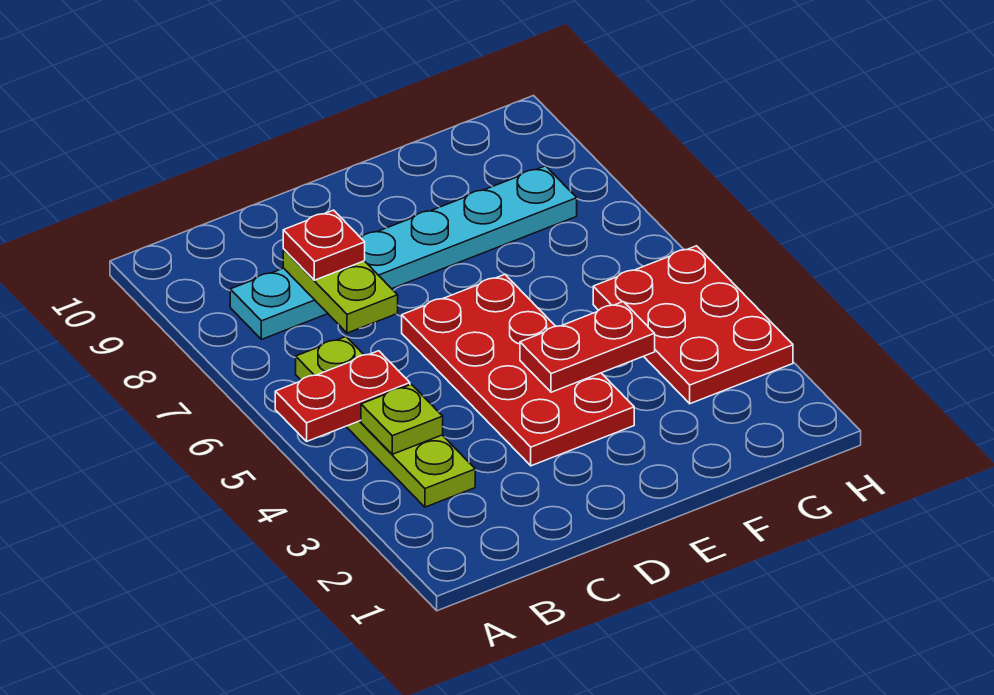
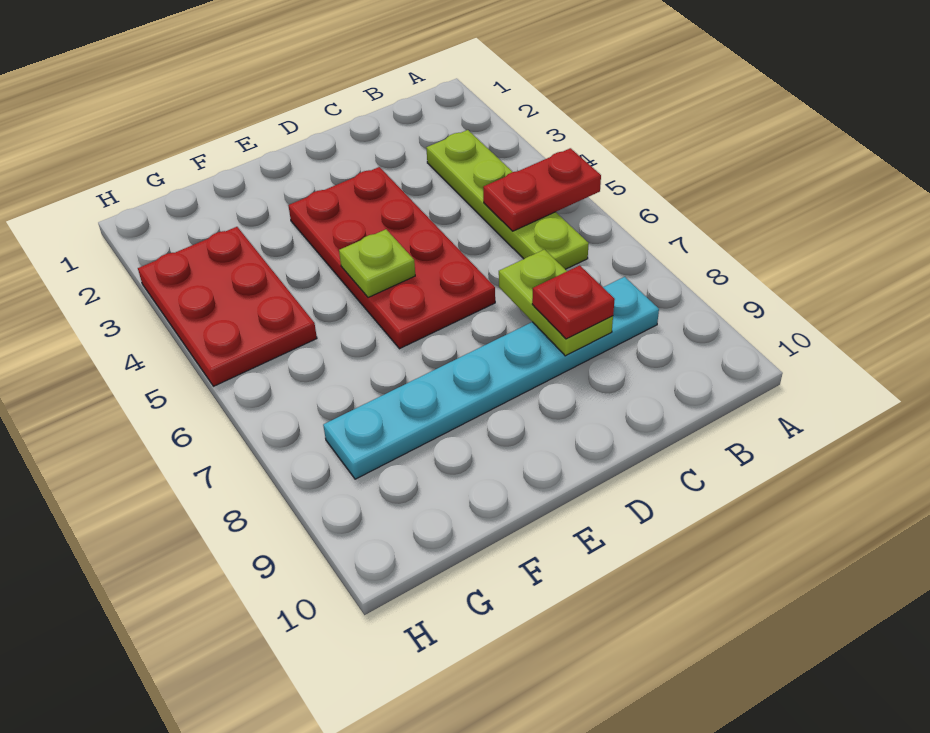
lime plate B4 level 2 -> lime plate E5 level 2
red plate E4:F4 level 2 -> none

